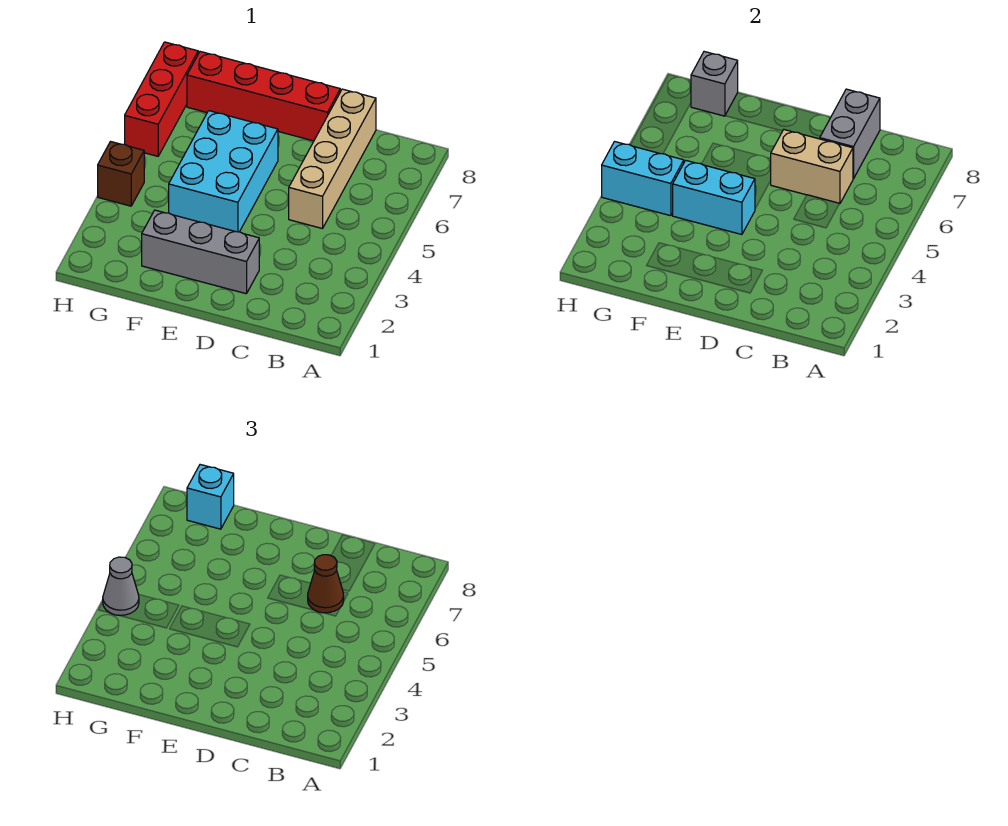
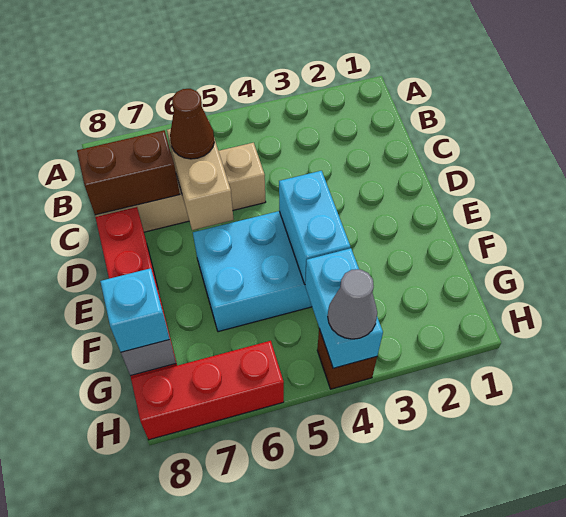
grey brick C7:C8 level 2 -> brown brick C7:C8 level 2
grey brick D2:F2 level 1 -> none

